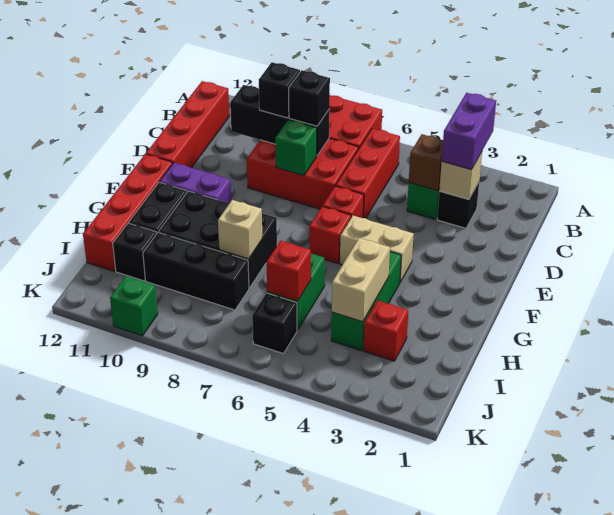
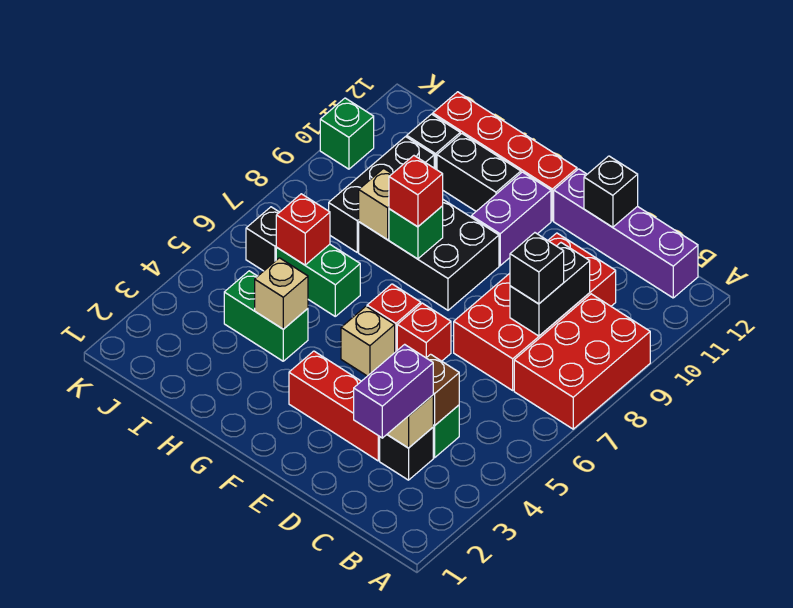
purple brick B3:C3 level 3 -> purple brick C2:C3 level 3
red brick B6:D6 level 1 -> red brick D3:F3 level 1
red brick B12:E12 level 1 -> purple brick B12:E12 level 1
red brick C7:D9 level 1 -> red brick C7:D10 level 1
black brick C8:C10 level 2 -> black brick C8:C9 level 2
black brick C9 level 3 -> black brick D12 level 2
green brick D8 level 2 -> green brick G8 level 2
tan brick F4:F5 level 1 -> tan brick F5 level 1
green brick G4:I4 level 1 -> green brick H4:I4 level 1
black brick G8:H10 level 1 -> black brick F8:H9 level 1
tan brick H4:I4 level 2 -> tan brick H4 level 2
red brick I3 level 1 -> red brick G8 level 3

